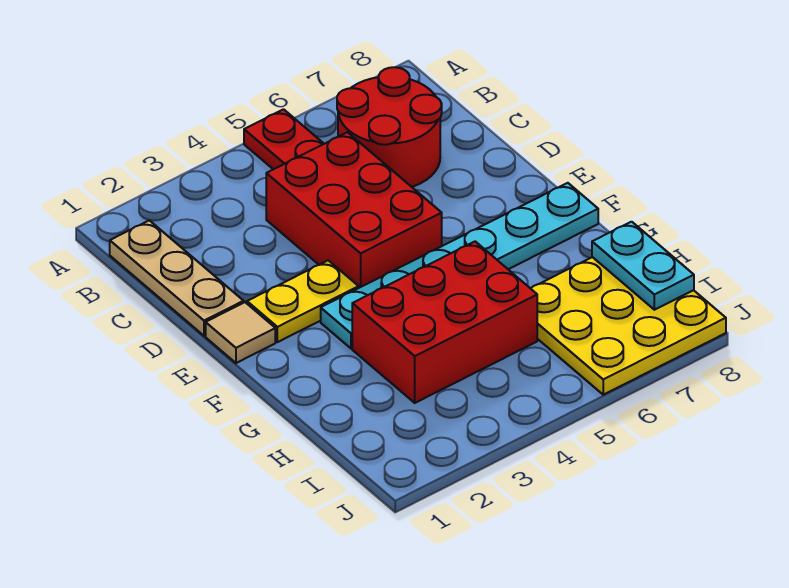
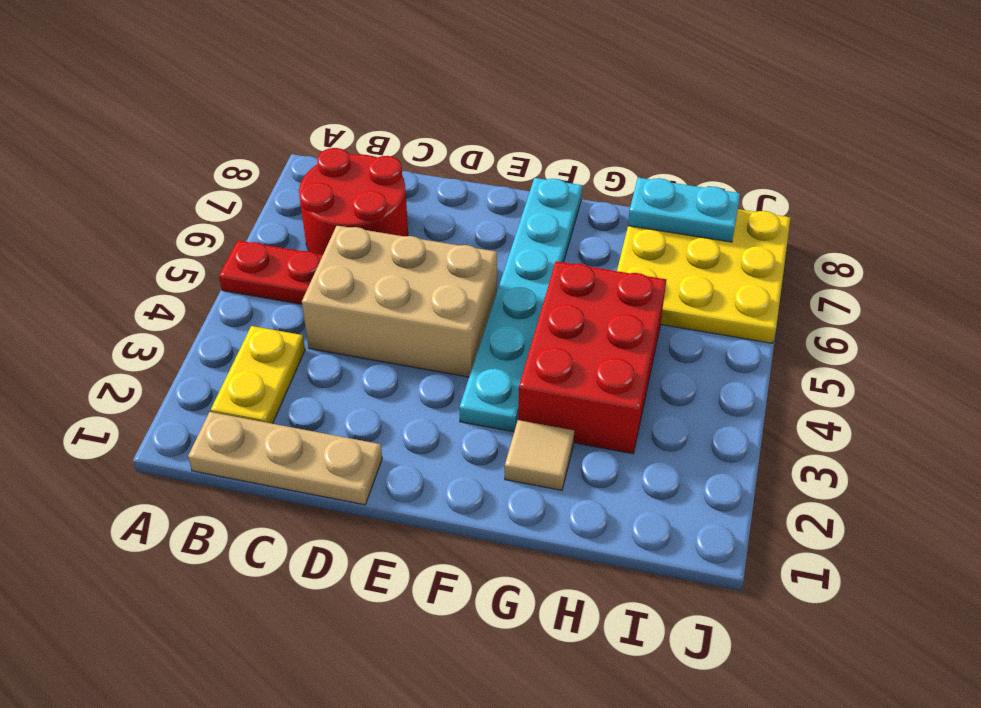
red brick C4:E5 level 1 -> tan brick C4:E5 level 1
tan tile E1 level 1 -> tan tile G2 level 1
yellow plate E2:E3 level 1 -> yellow plate B2:B3 level 1

